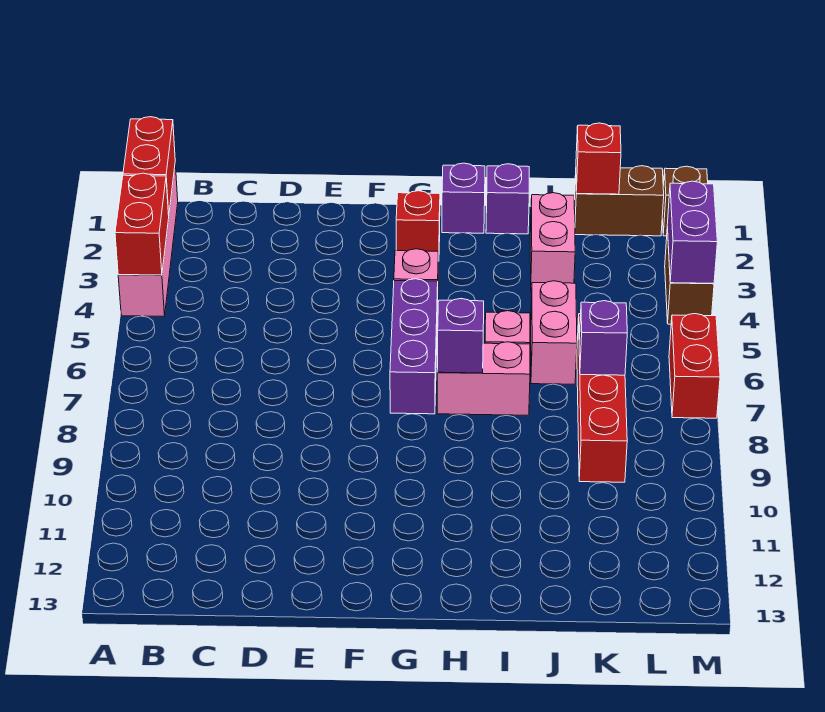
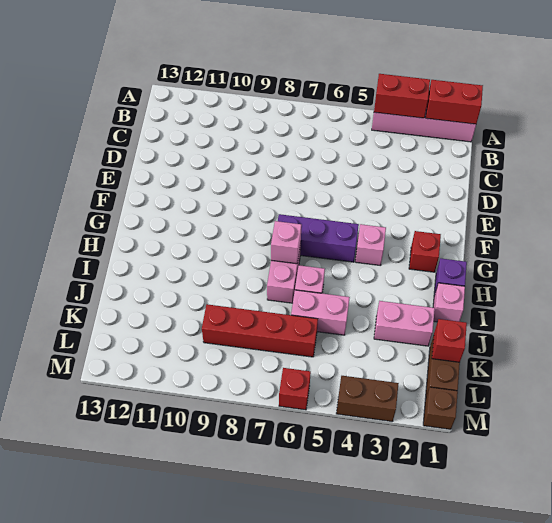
purple brick H7 level 2 -> pink brick H7 level 2
purple brick I1 level 1 -> pink brick I1 level 1
purple brick K7 level 2 -> none
purple brick M3:M4 level 2 -> none
red brick M6:M7 level 1 -> red brick M6 level 1

